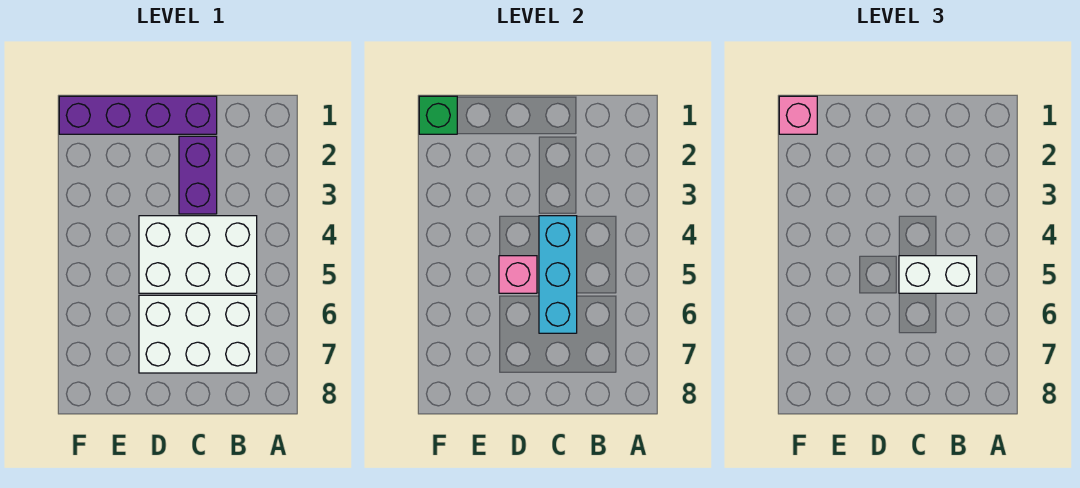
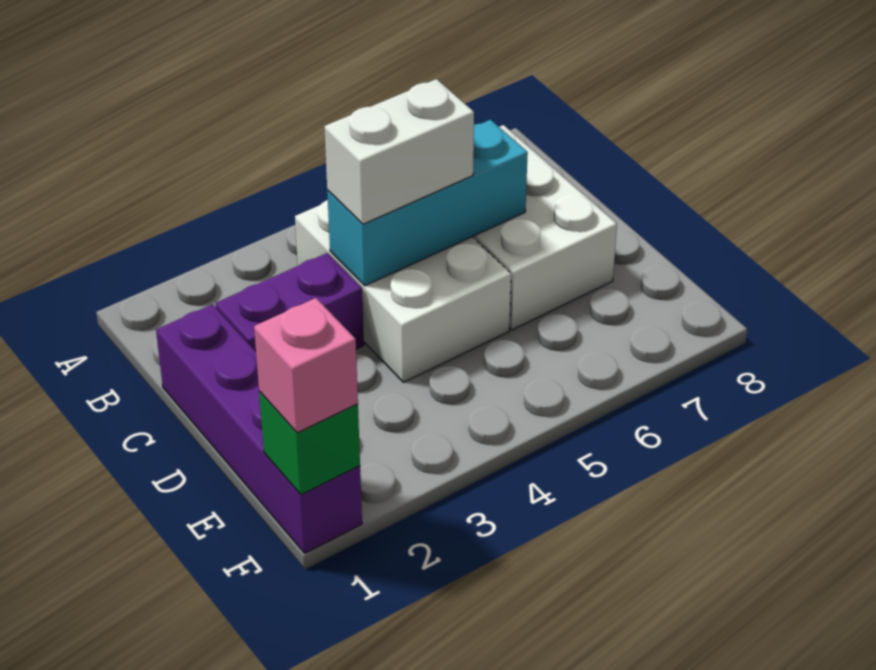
white brick B5:C5 level 3 -> white brick C4:C5 level 3
pink brick D5 level 2 -> none

